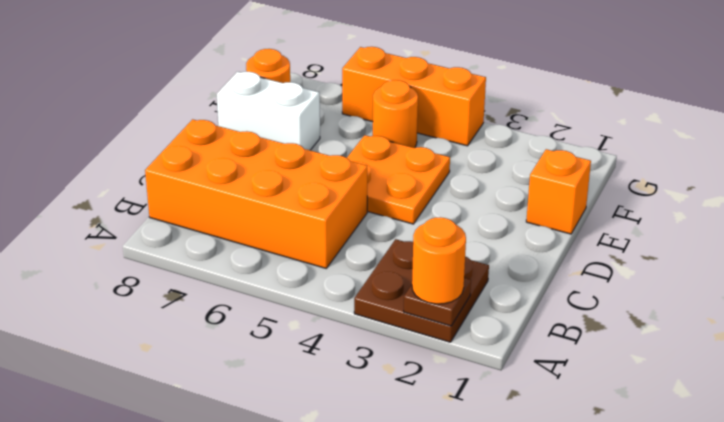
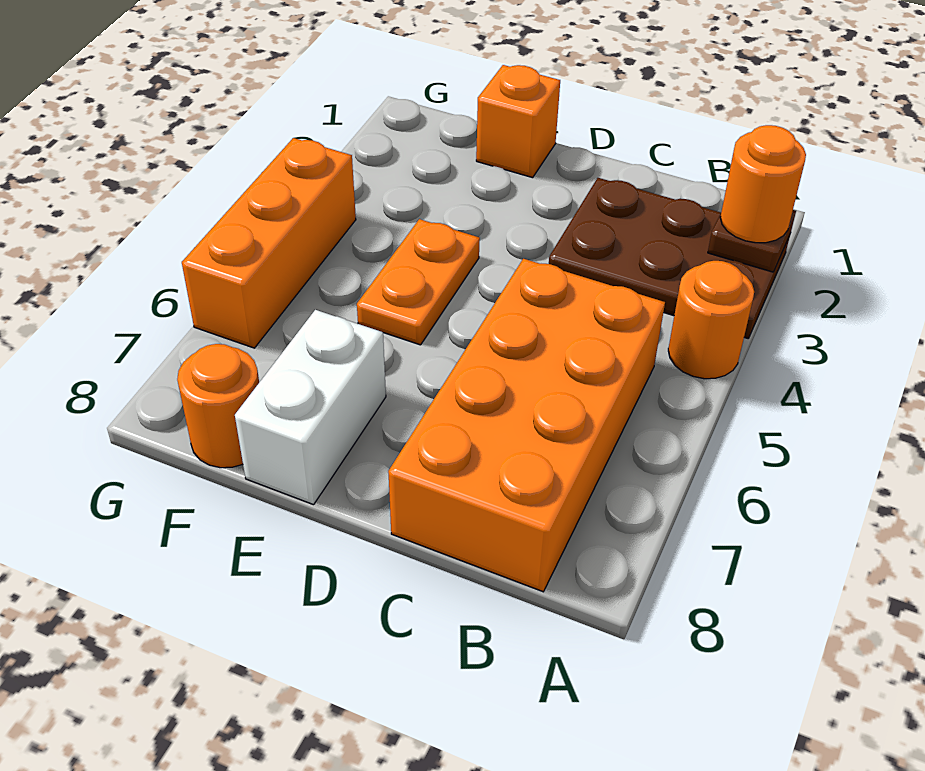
brown plate A2:B3 level 1 -> brown plate A2:C3 level 1
orange plate D4:E5 level 1 -> orange plate E4:E5 level 1
orange round brick F5 level 1 -> orange round brick A4 level 1

